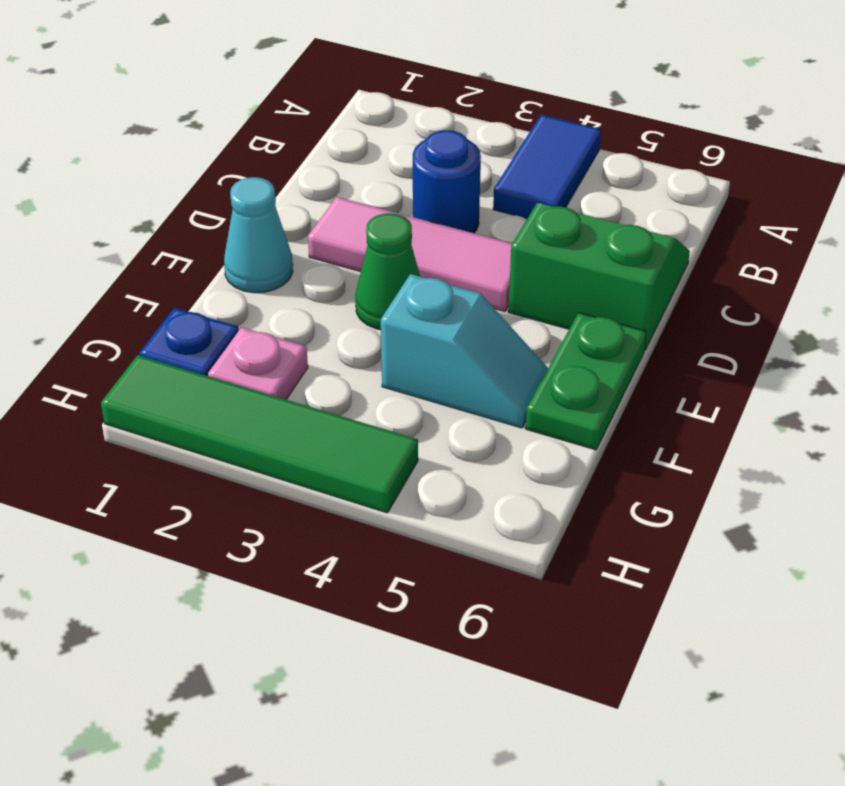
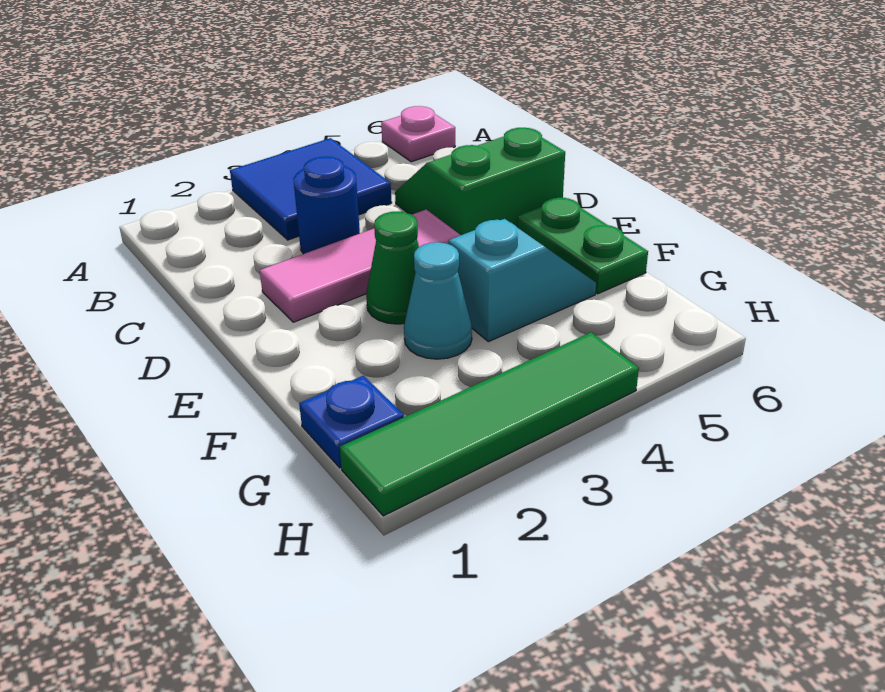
blue tile A4:B4 level 1 -> blue tile A3:B4 level 1
cyan cone E1 level 1 -> cyan cone F3 level 1
pink plate G2 level 1 -> pink plate A6 level 1

